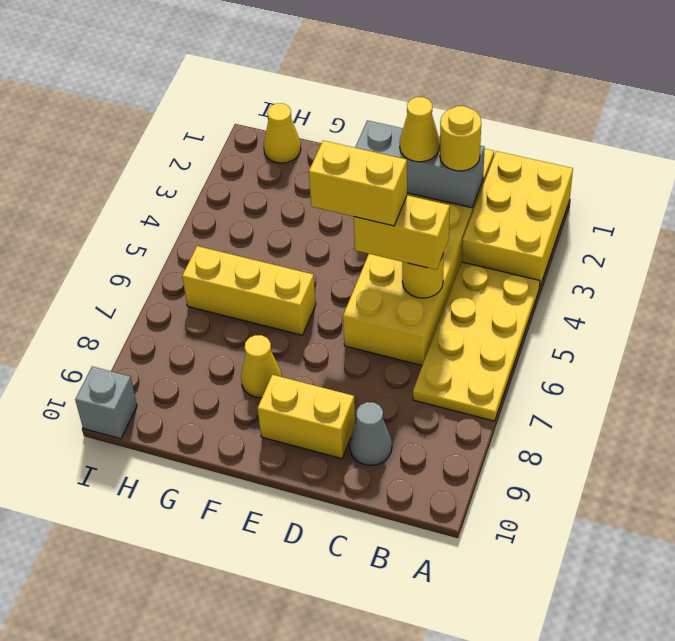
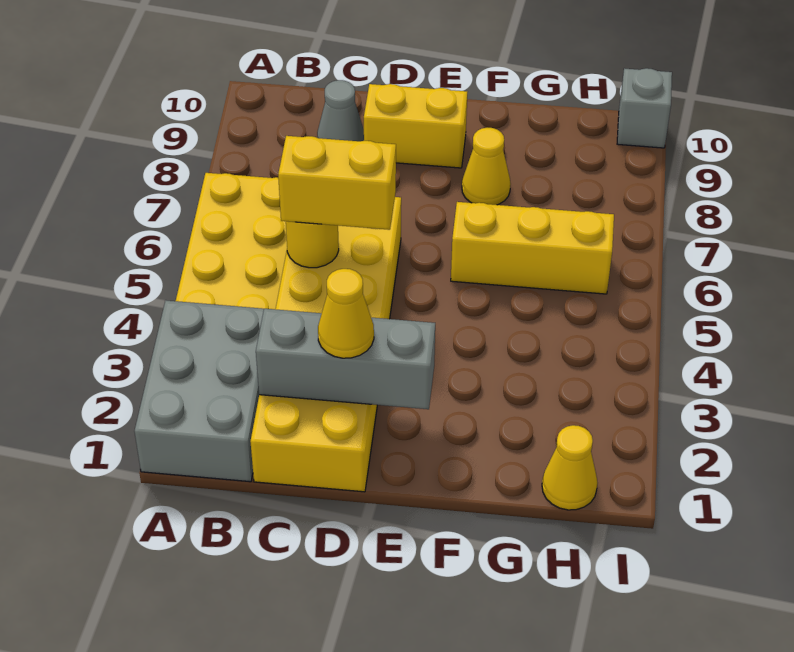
yellow brick A1:B3 level 1 -> grey brick A1:B3 level 1
yellow round brick C2 level 3 -> none
yellow brick D5:E5 level 4 -> none

